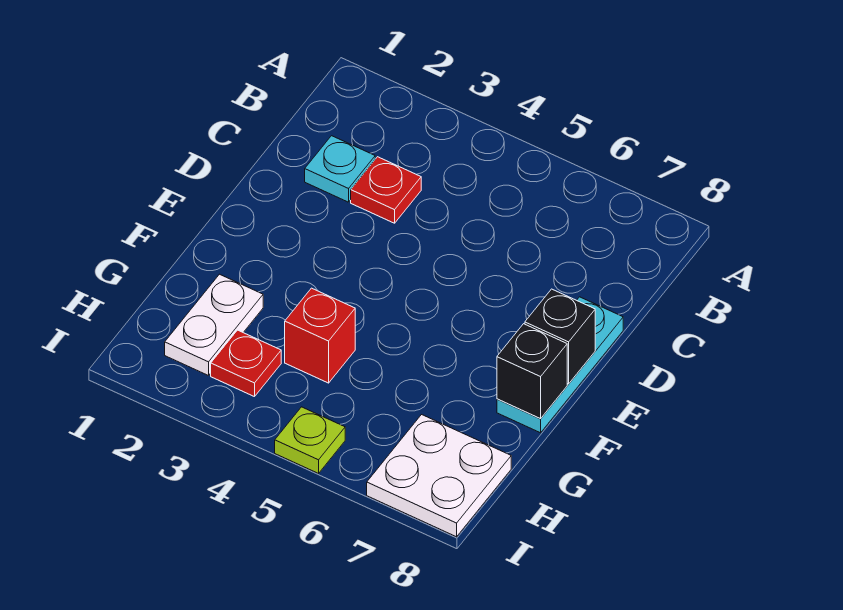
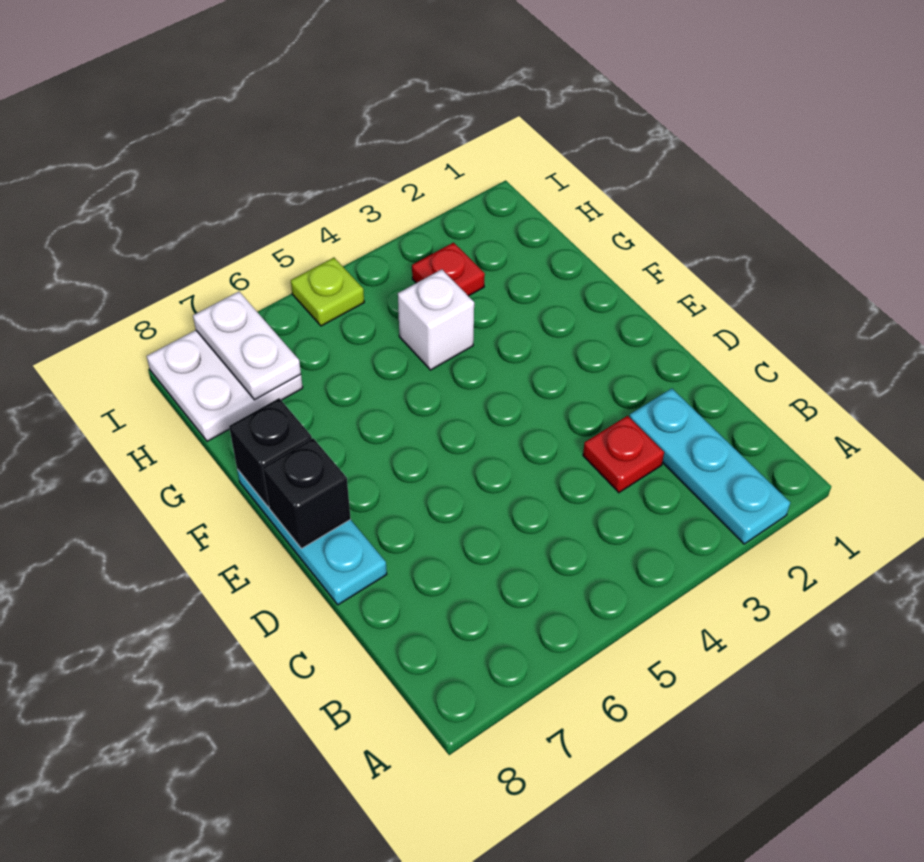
cyan plate C2 level 1 -> cyan plate A2:C2 level 1
white plate G2:H2 level 1 -> white plate H7:I7 level 2
red brick G4 level 1 -> white brick G4 level 1

